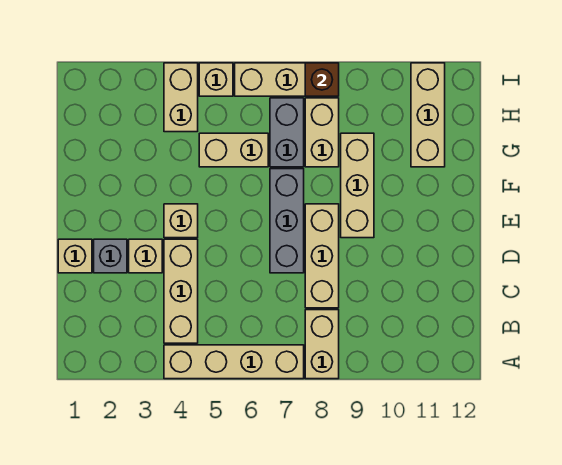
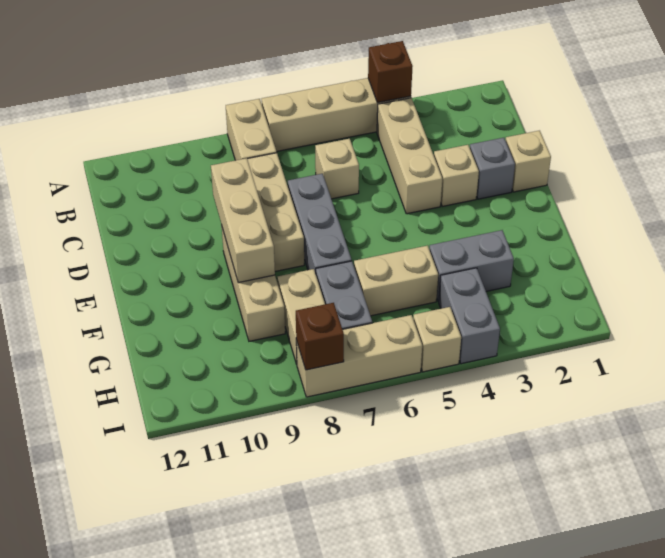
none -> brown brick A4 level 2
tan brick E4 level 1 -> tan brick C6 level 1
none -> grey brick G3:G4 level 1
tan brick G11:I11 level 1 -> tan brick D9:F9 level 2
tan brick H4:I4 level 1 -> grey brick H4:I4 level 1

